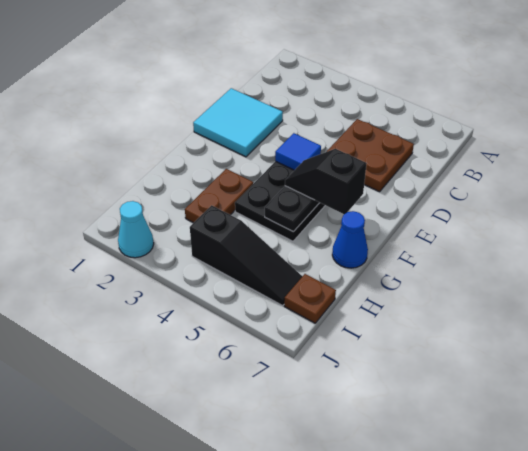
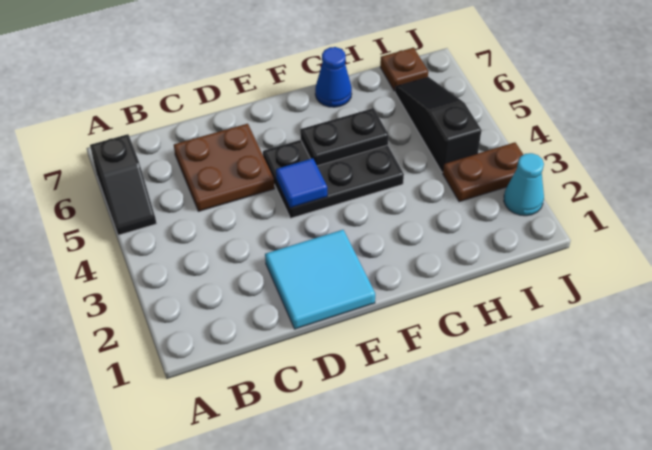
black slope F5:F6 level 3 top 6 -> black slope A5:A6 level 1 top 6
brown plate G3:H3 level 1 -> brown plate I3:J3 level 1

